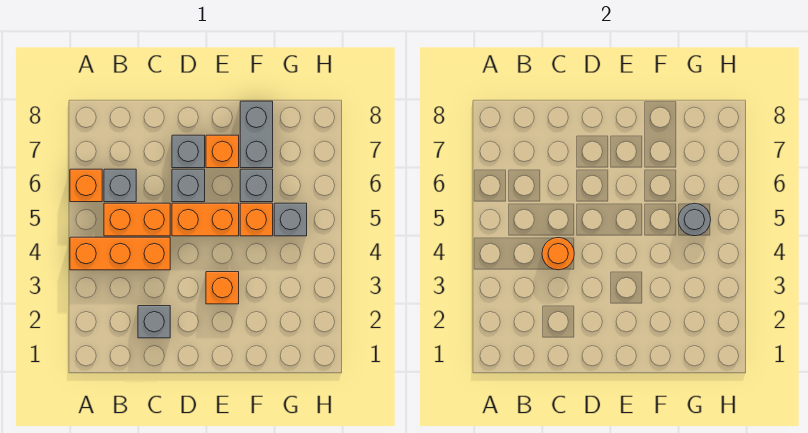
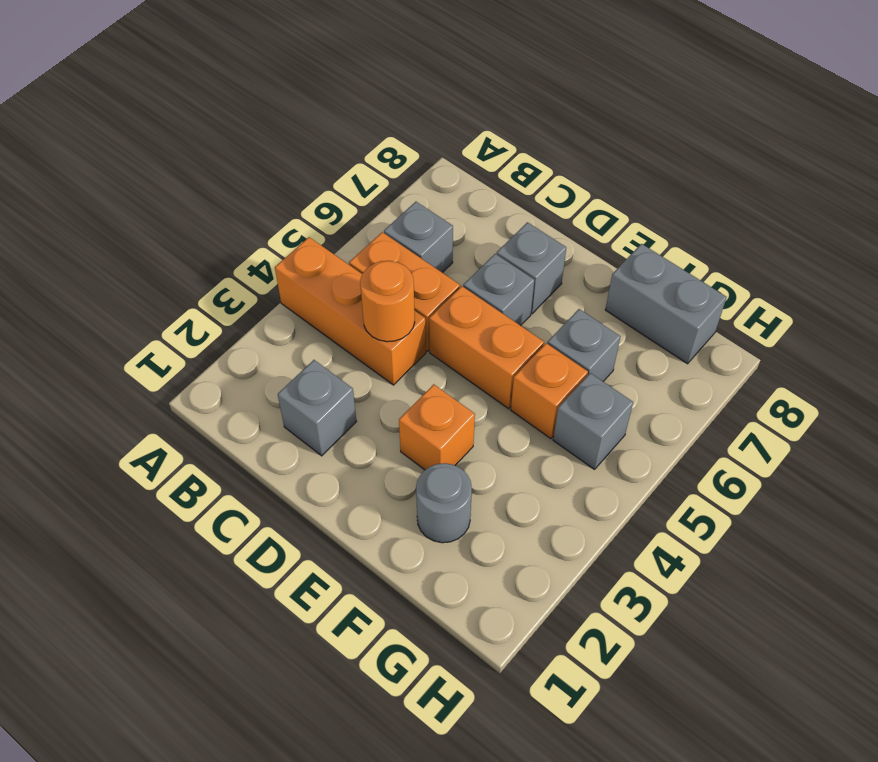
orange brick A6 level 1 -> none
orange brick E7 level 1 -> none
grey brick F7:F8 level 1 -> grey brick F8:G8 level 1
grey round brick G5 level 2 -> grey round brick F2 level 1

